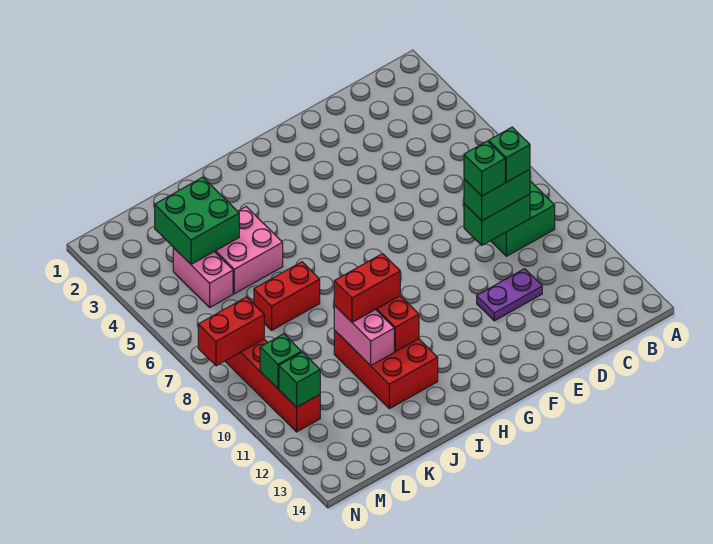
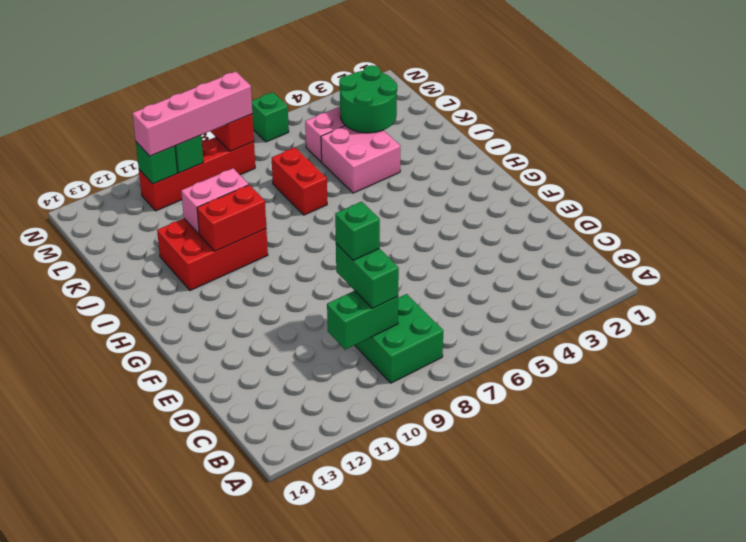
green brick C9:D9 level 2 -> green brick C9:C10 level 2
green brick C9 level 4 -> green brick N6 level 1
purple plate D11:E11 level 1 -> none
red brick I10:J10 level 3 -> none
green brick K3:L4 level 2 -> green round brick K3:L4 level 2
none -> pink brick M8:M11 level 3

